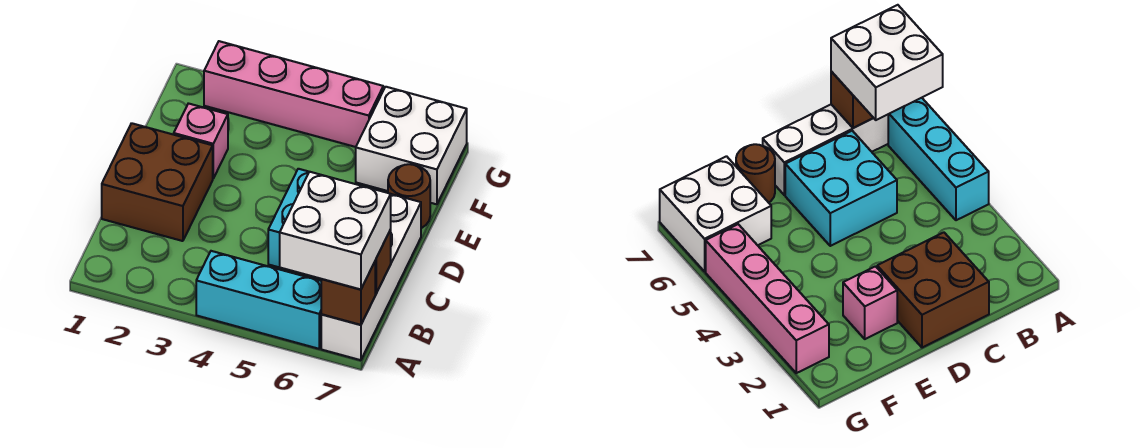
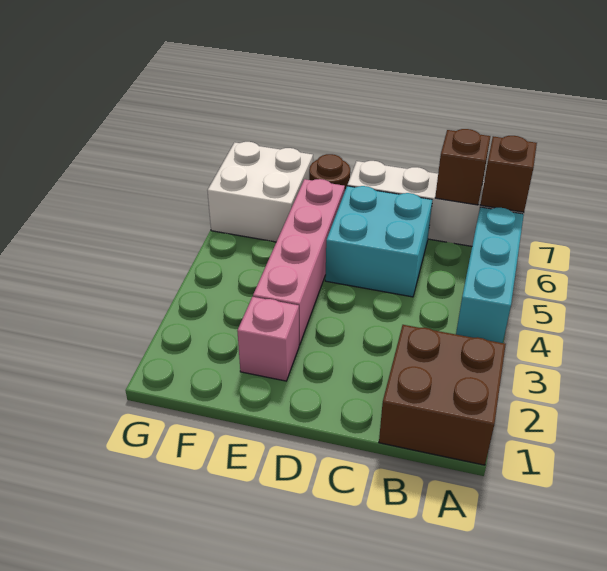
white brick A6:B7 level 3 -> none
brown brick C1:D2 level 1 -> brown brick A1:B2 level 1
pink brick G2:G5 level 1 -> pink brick E3:E6 level 1

